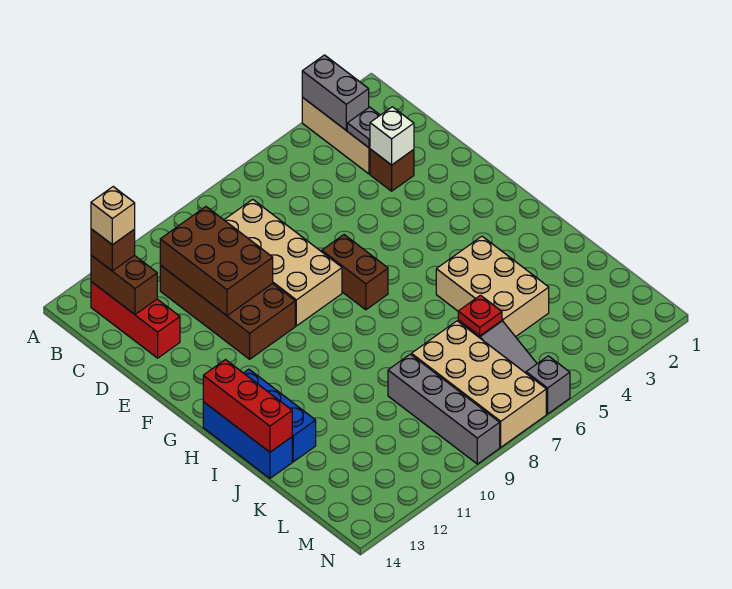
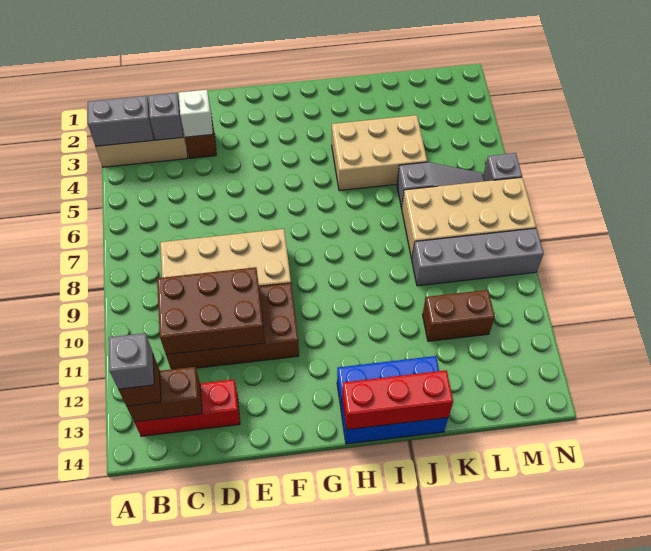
tan brick B13 level 4 -> grey brick B13 level 4
grey plate C3 level 2 -> grey brick C3 level 2
brown brick F7:G7 level 1 -> brown brick K11:L11 level 1
red plate K6 level 2 -> none

